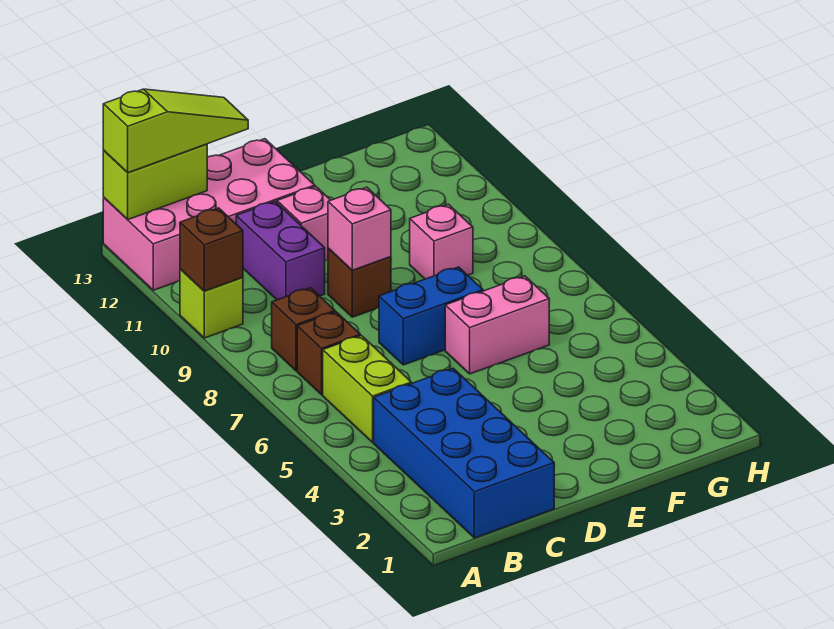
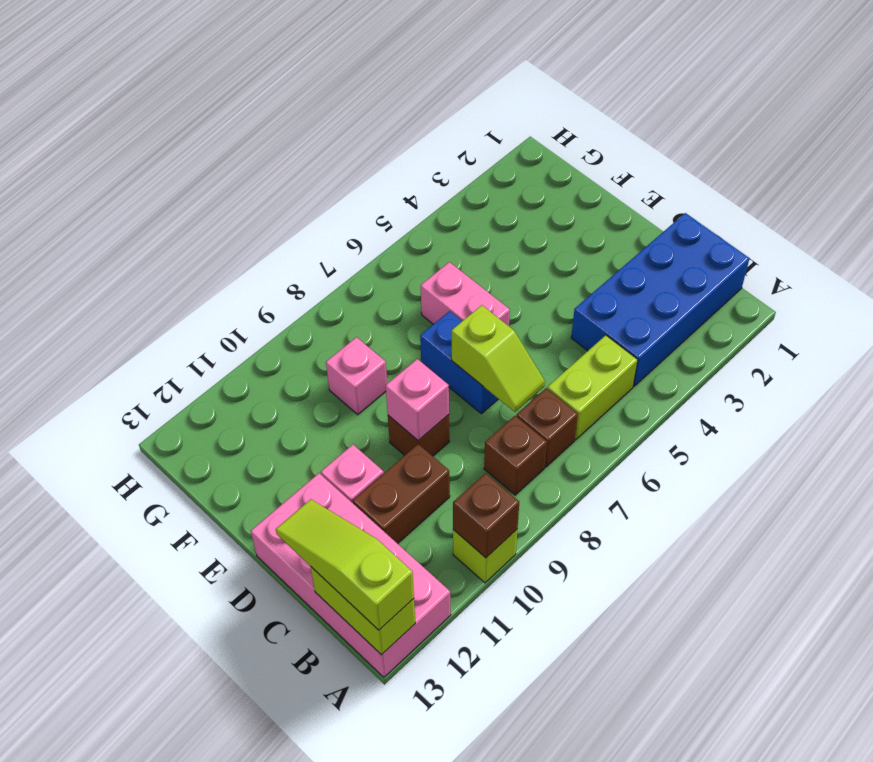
none -> lime slope C7:D7 level 2 top D
purple brick C10:C11 level 1 -> brown brick C10:C11 level 1

